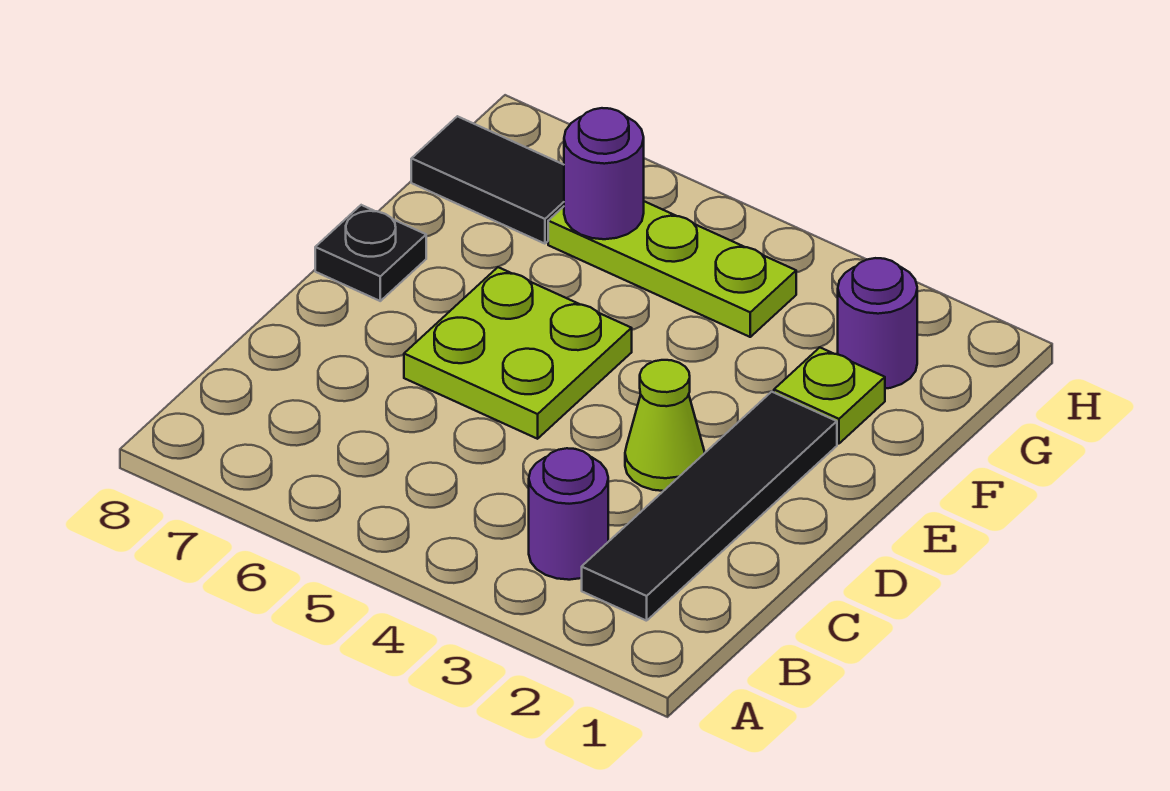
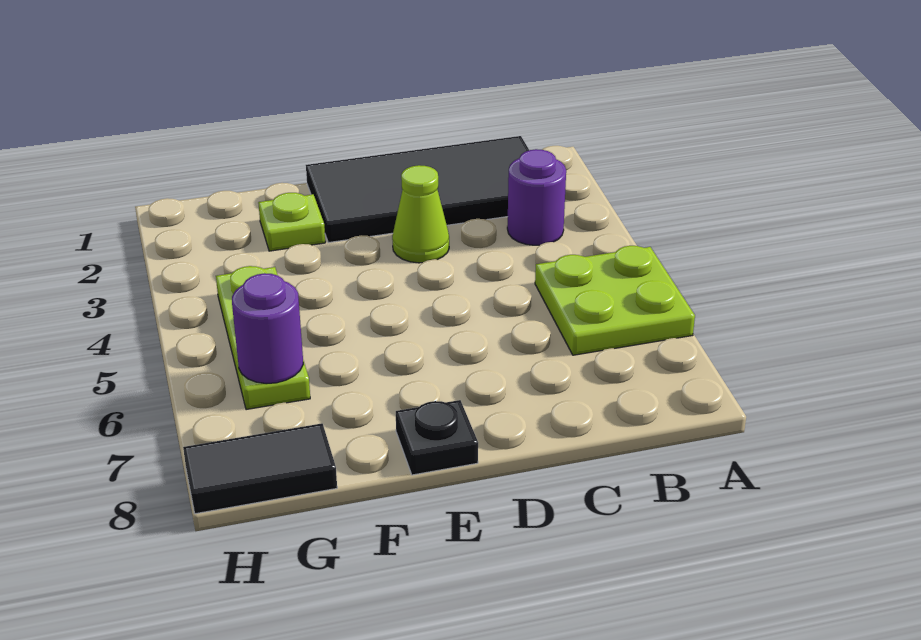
black tile B2:E2 level 1 -> black tile B1:E2 level 1
lime plate D5:E6 level 1 -> lime plate A5:B6 level 1
purple round brick G2 level 1 -> none
black tile G7:G8 level 1 -> black tile G8:H8 level 1

